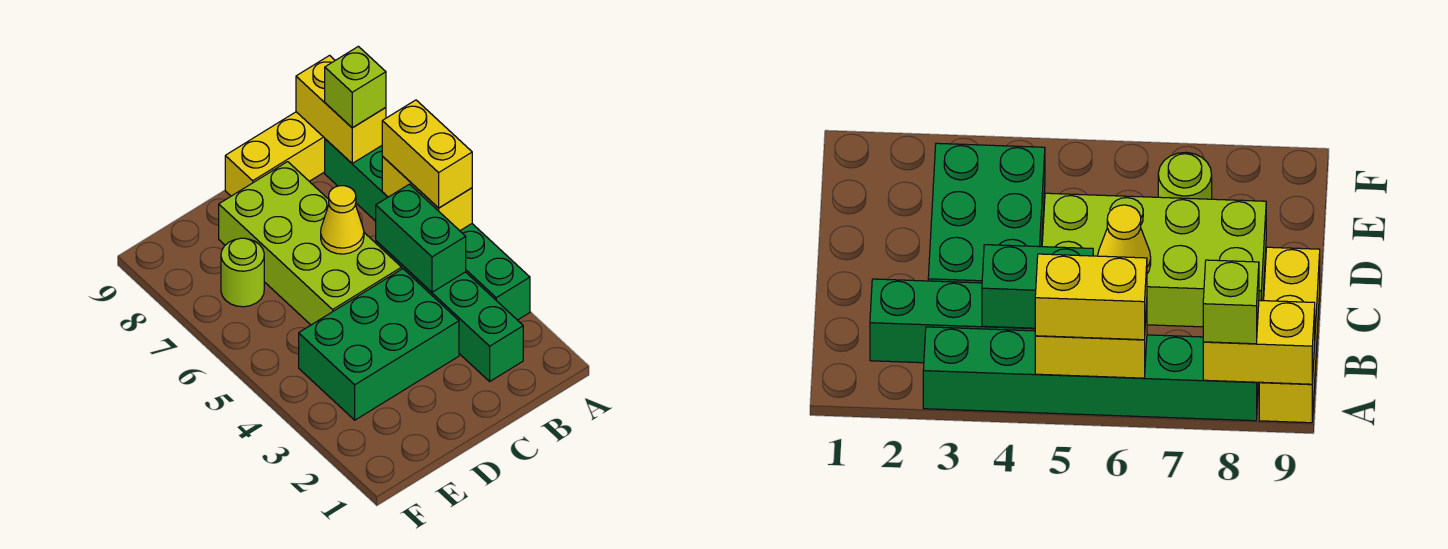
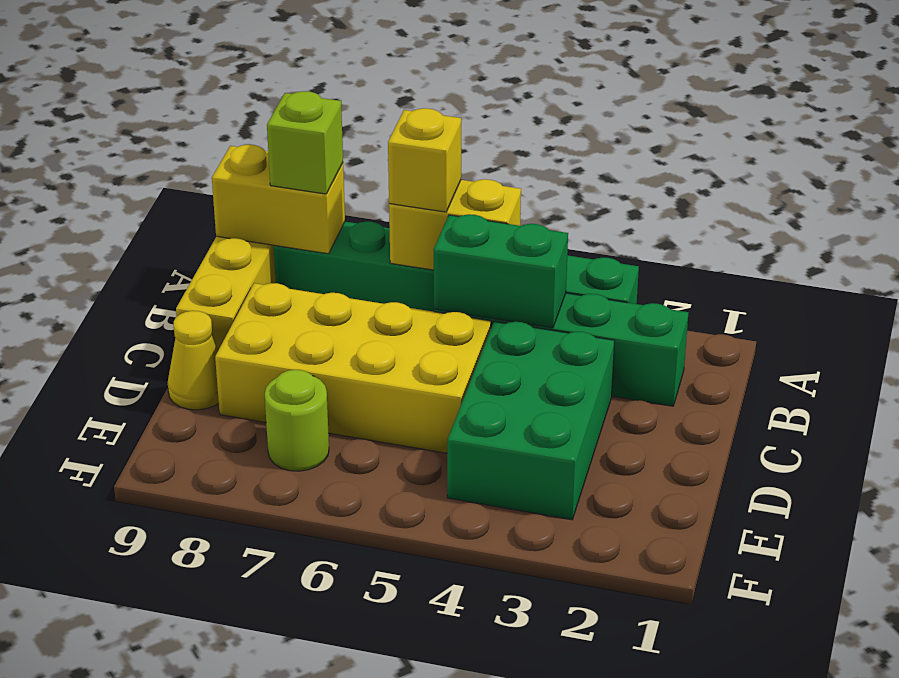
yellow brick A5:A6 level 3 -> yellow brick A6 level 3
lime brick C5:D8 level 1 -> yellow brick C5:D8 level 1
yellow cone C6 level 2 -> yellow cone D9 level 1

